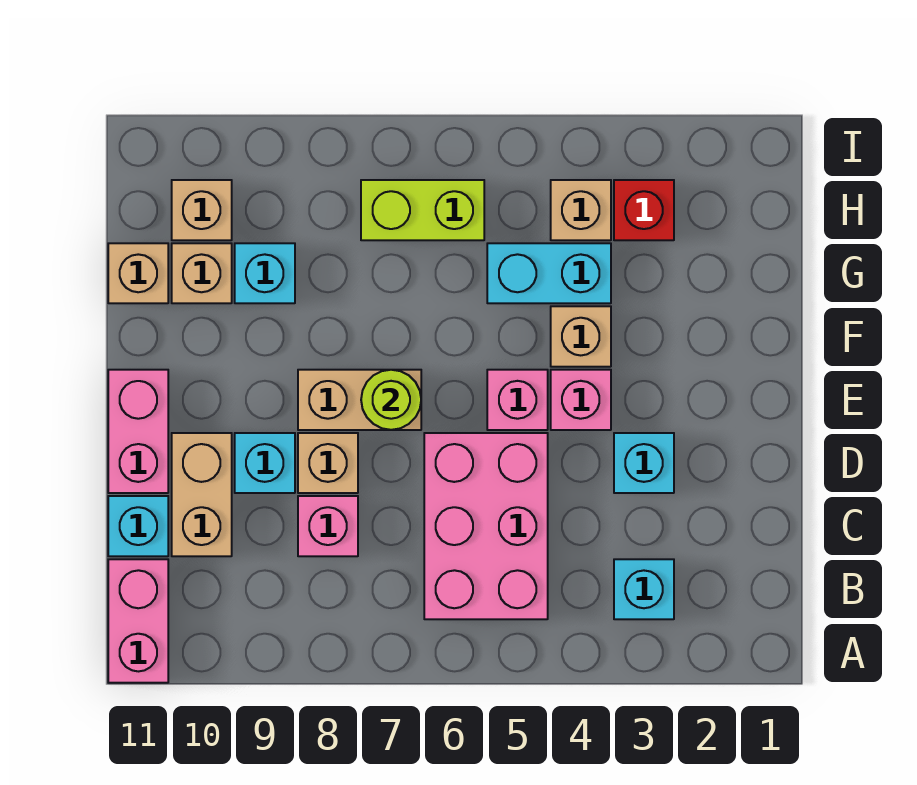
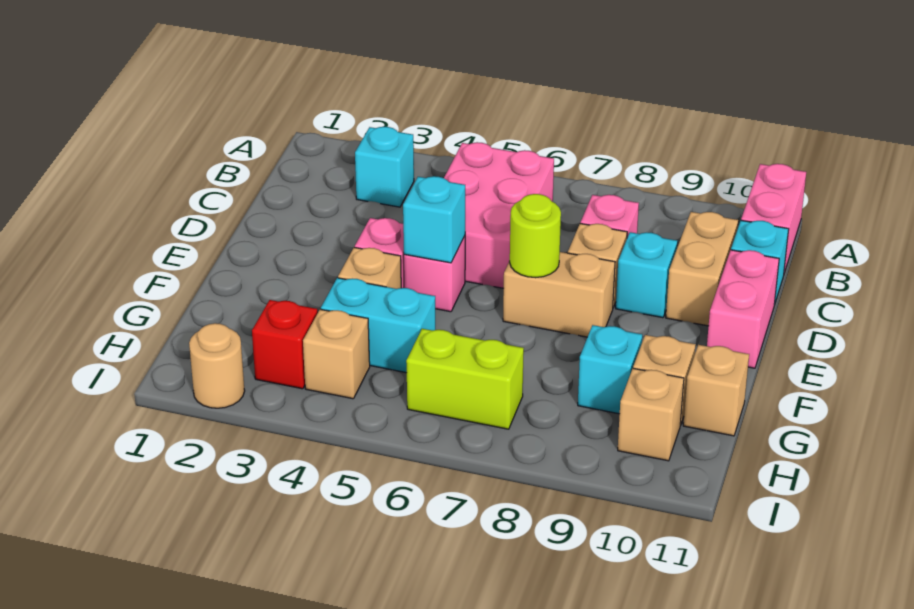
cyan brick D3 level 1 -> cyan brick E5 level 2
none -> tan round brick I2 level 1

